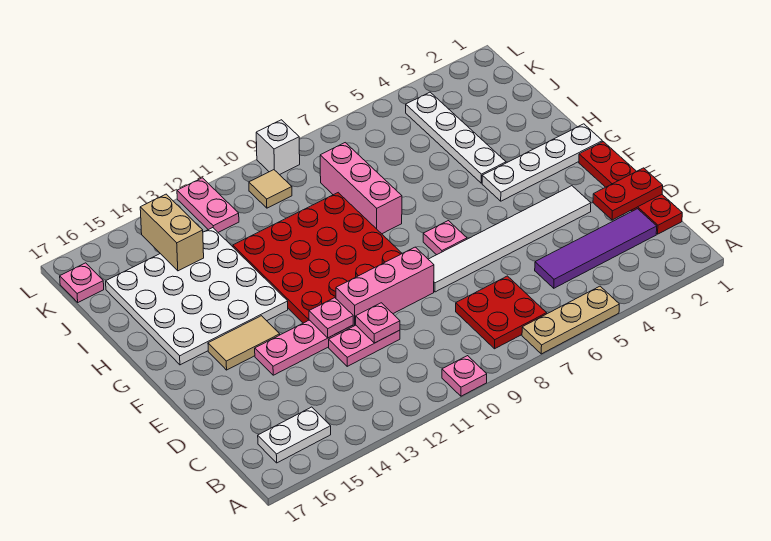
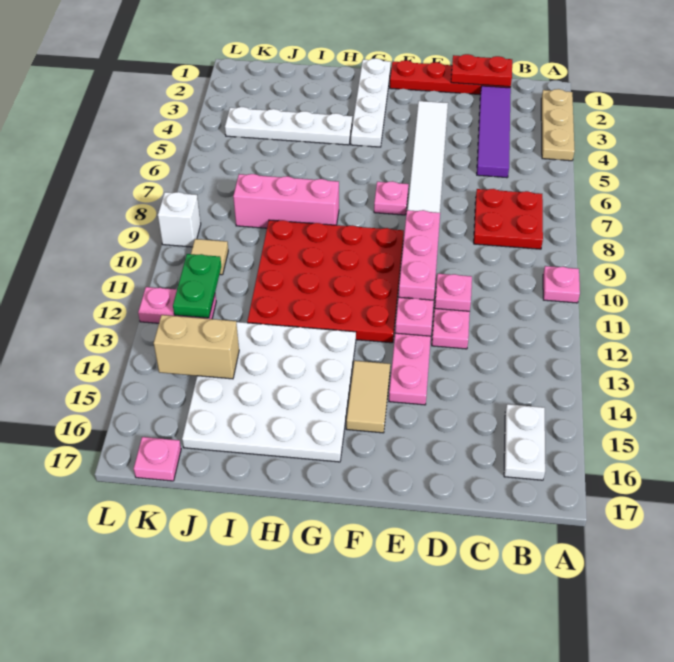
tan plate A5:A7 level 1 -> tan plate A2:A4 level 1
red plate D1:D2 level 2 -> red plate C1:D1 level 2
none -> green plate K11:K12 level 2

